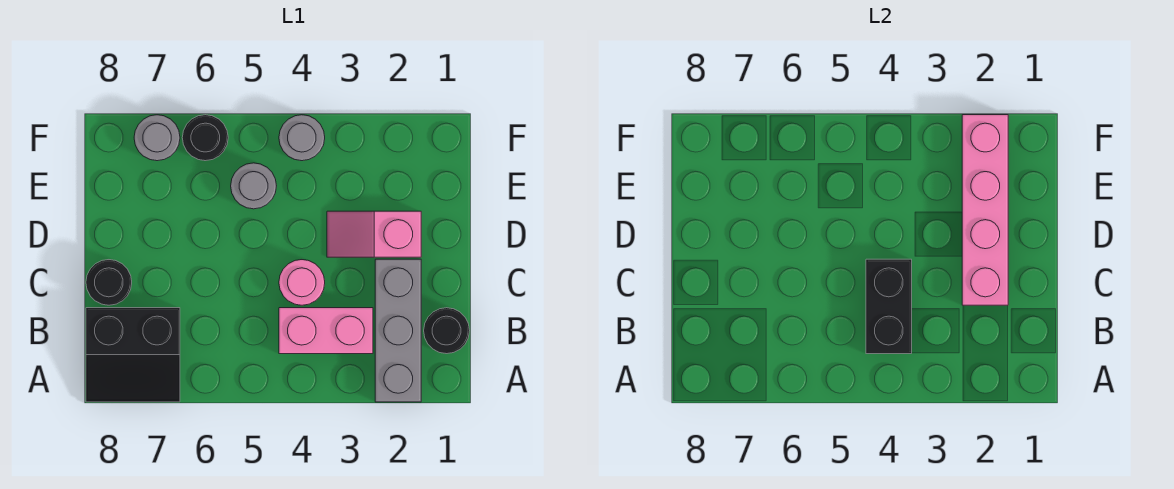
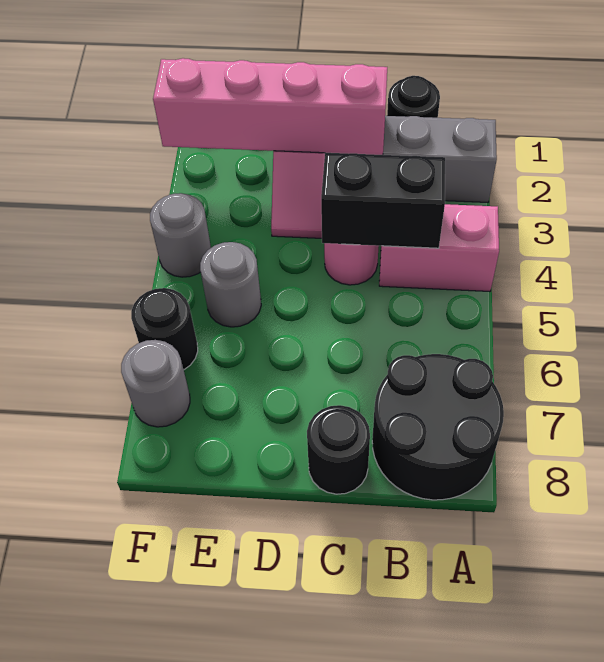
black slope A7:B8 level 1 top B -> black round brick A7:B8 level 1
pink brick B3:B4 level 1 -> pink brick A4:B4 level 1

